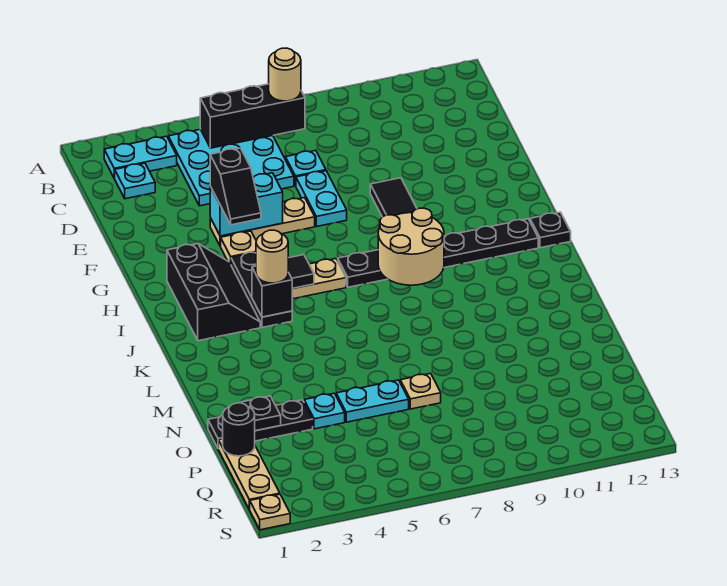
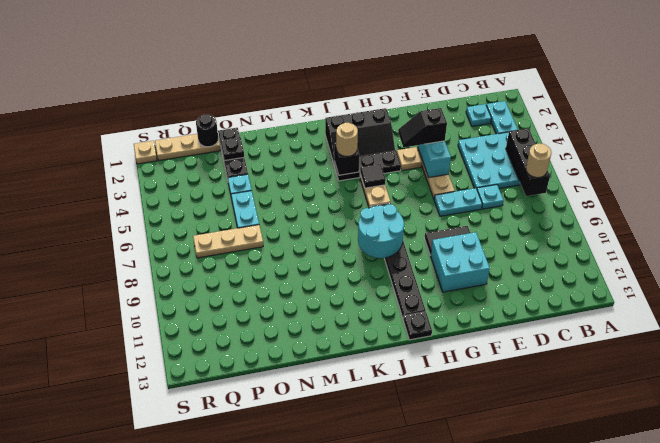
none -> cyan brick F10:G11 level 1
tan round brick I8:J9 level 2 -> cyan round brick I8:J9 level 2
tan plate O7 level 1 -> tan plate O7:Q7 level 1

